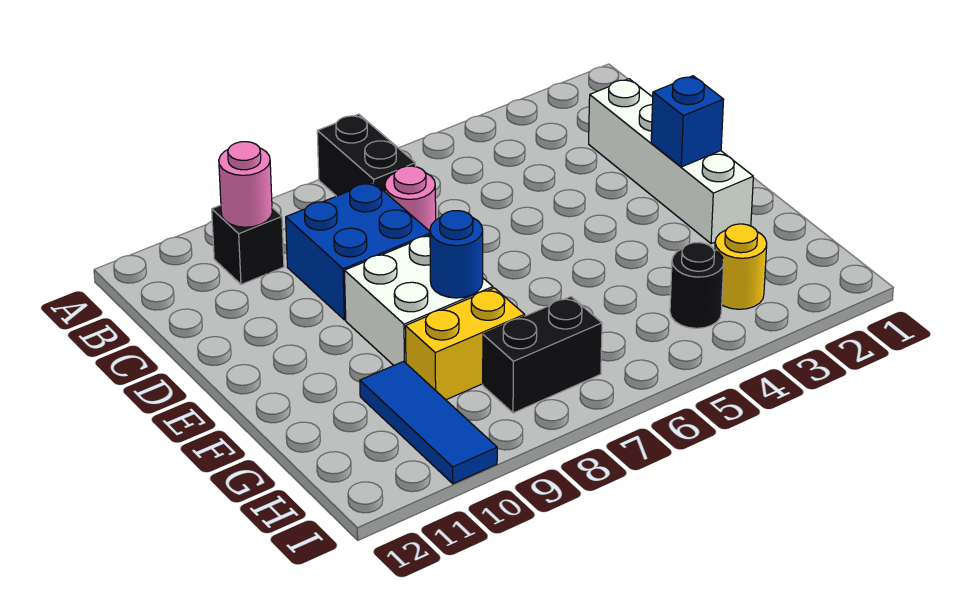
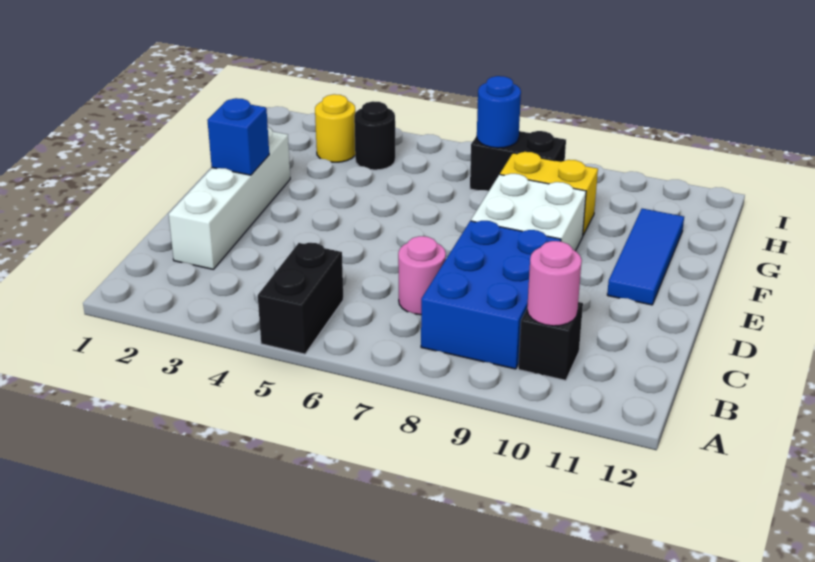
black brick A7:B7 level 1 -> black brick A5:B5 level 1
blue brick C8:D9 level 1 -> blue brick B8:D9 level 1
blue round brick F8 level 2 -> blue round brick H7 level 2
blue tile G10:I10 level 1 -> blue tile E11:G11 level 1

